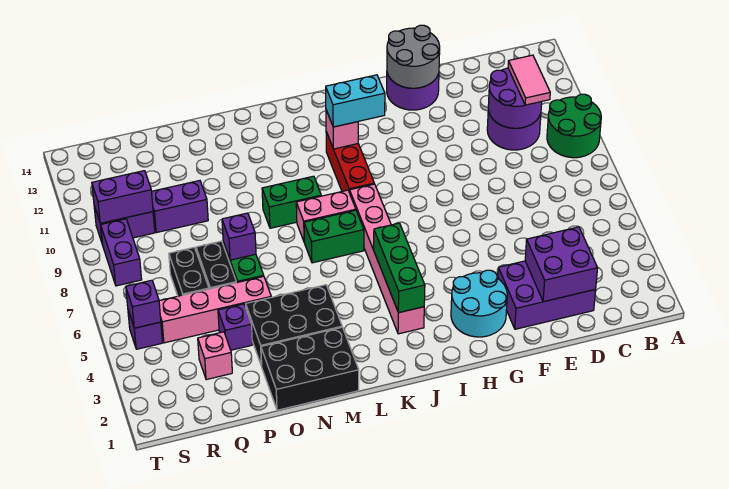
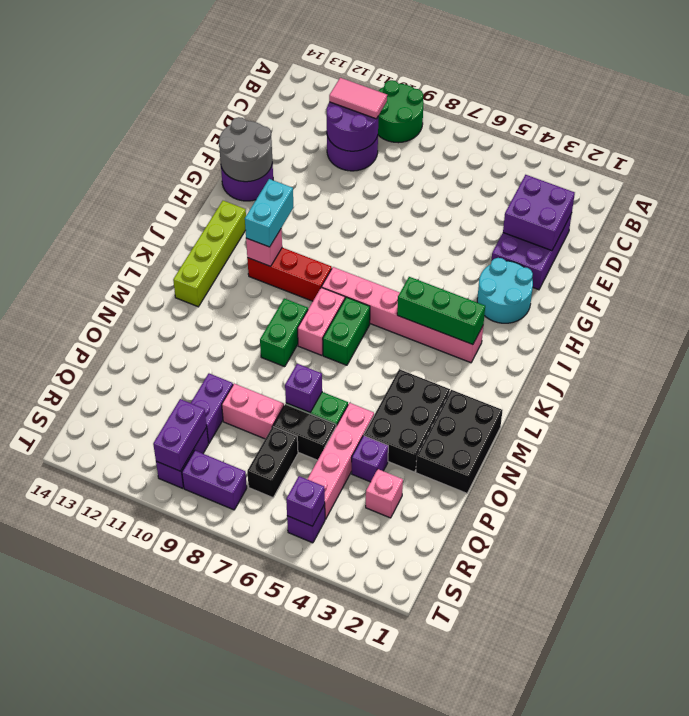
none -> lime brick I13:L13 level 1
none -> pink brick P8:P9 level 1
black brick Q6:Q7 level 1 -> black brick Q7:R7 level 1

